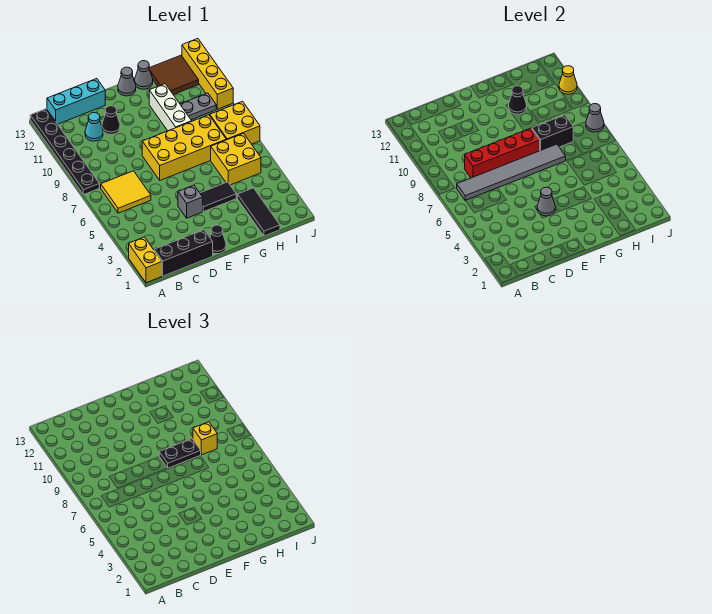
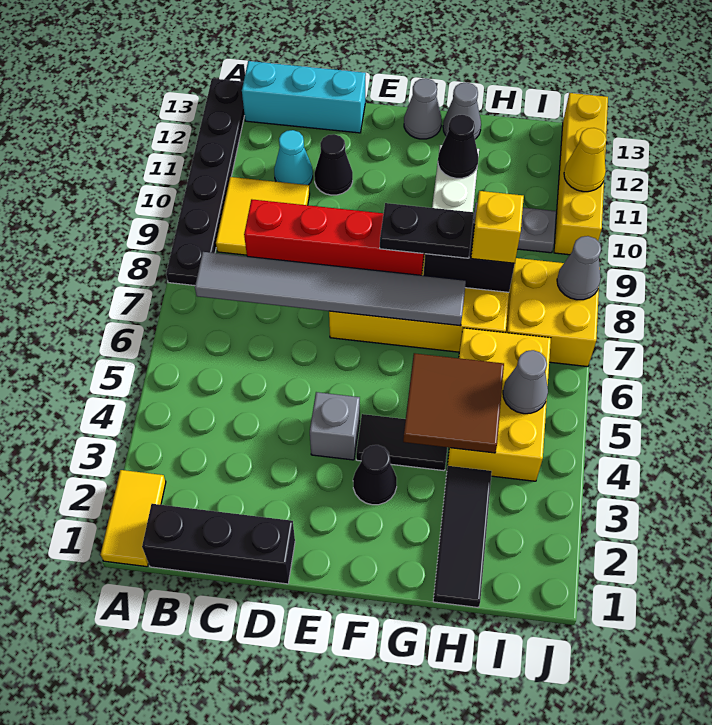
yellow brick A1:A2 level 1 -> yellow tile A1:A2 level 1
yellow tile B6:C7 level 1 -> yellow tile B9:C10 level 1
black cone E1 level 1 -> black cone F3 level 1
grey cone E4 level 2 -> grey cone I5 level 2
yellow brick H5:I6 level 1 -> yellow brick H4:I6 level 1
brown tile H12:I13 level 1 -> brown tile G4:H5 level 2

